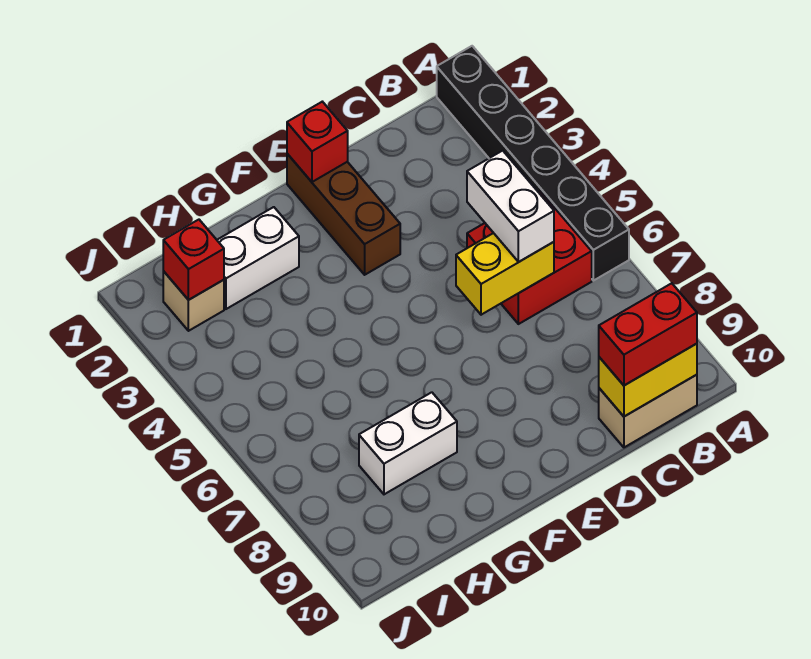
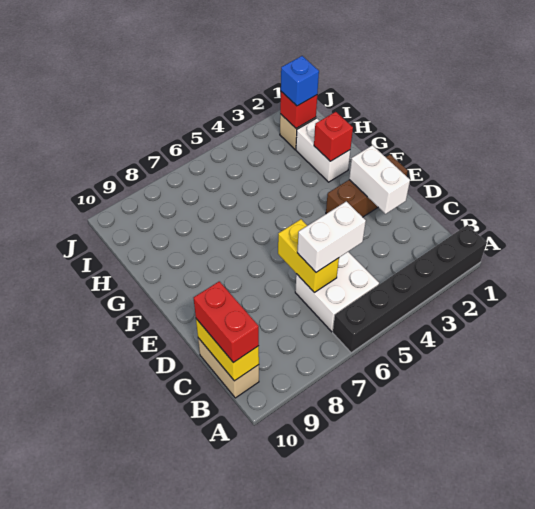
red brick B5:C6 level 1 -> white brick B5:C6 level 1
red brick E1 level 2 -> red brick G2 level 2
white brick G8:H8 level 1 -> white brick D2:E2 level 2
none -> blue brick I2 level 3

